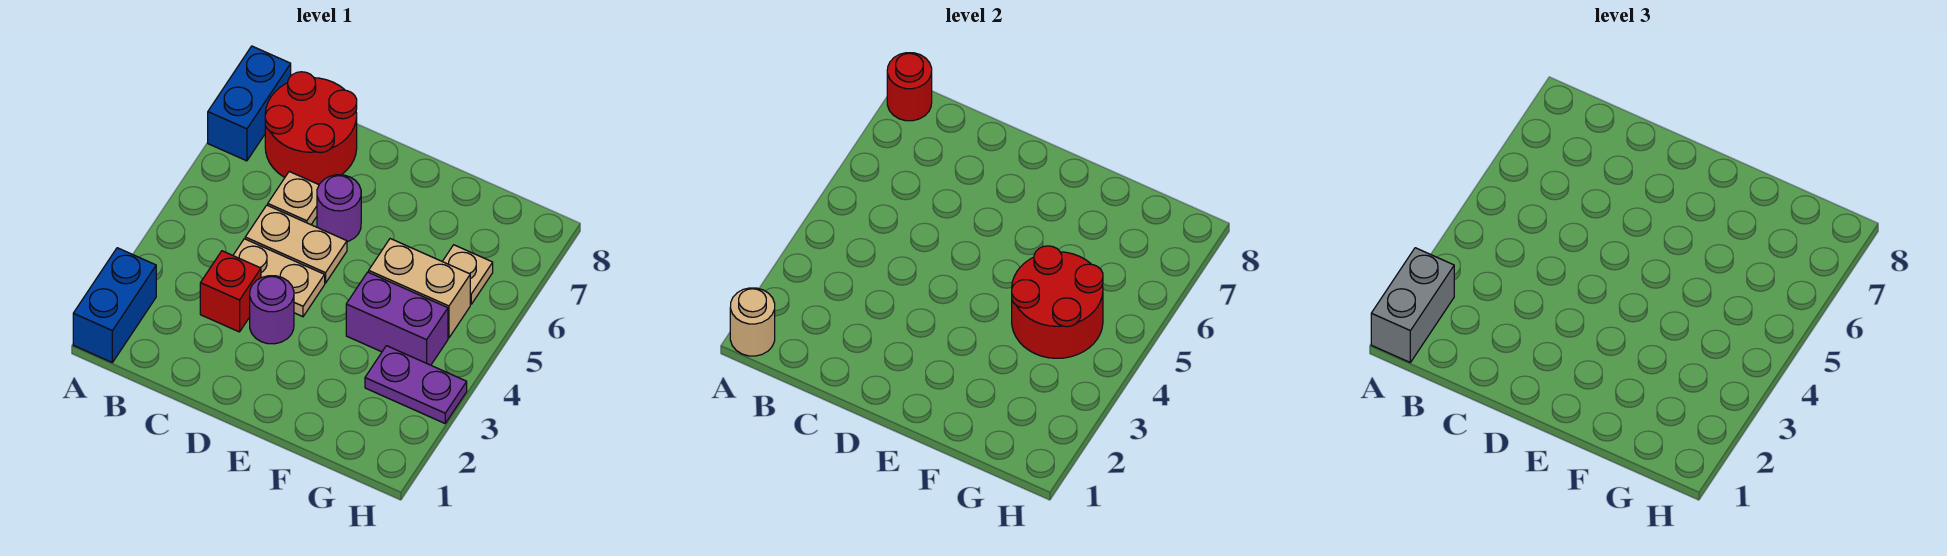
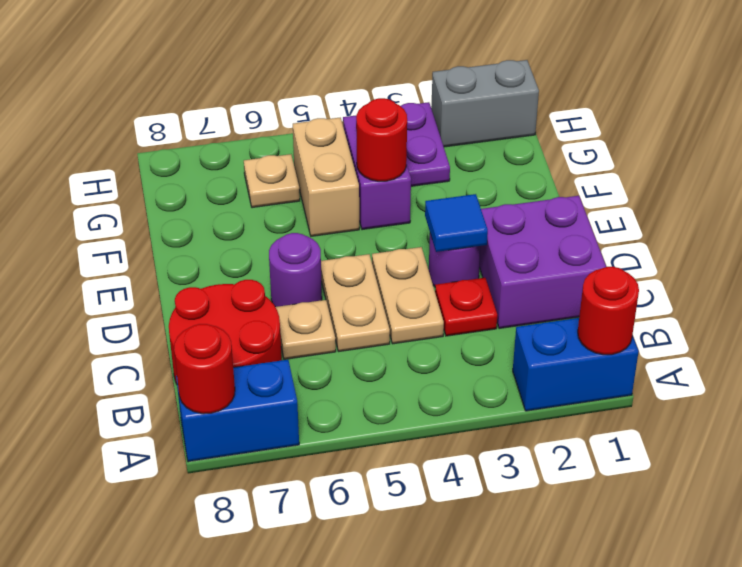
tan round brick A1 level 2 -> red round brick A1 level 2
grey brick A1:A2 level 3 -> grey brick H1:H2 level 1
none -> purple brick C1:D2 level 1
red brick C3 level 1 -> red plate C3 level 1
none -> blue tile D3 level 2
red round brick F4:G5 level 2 -> red round brick F4 level 2

